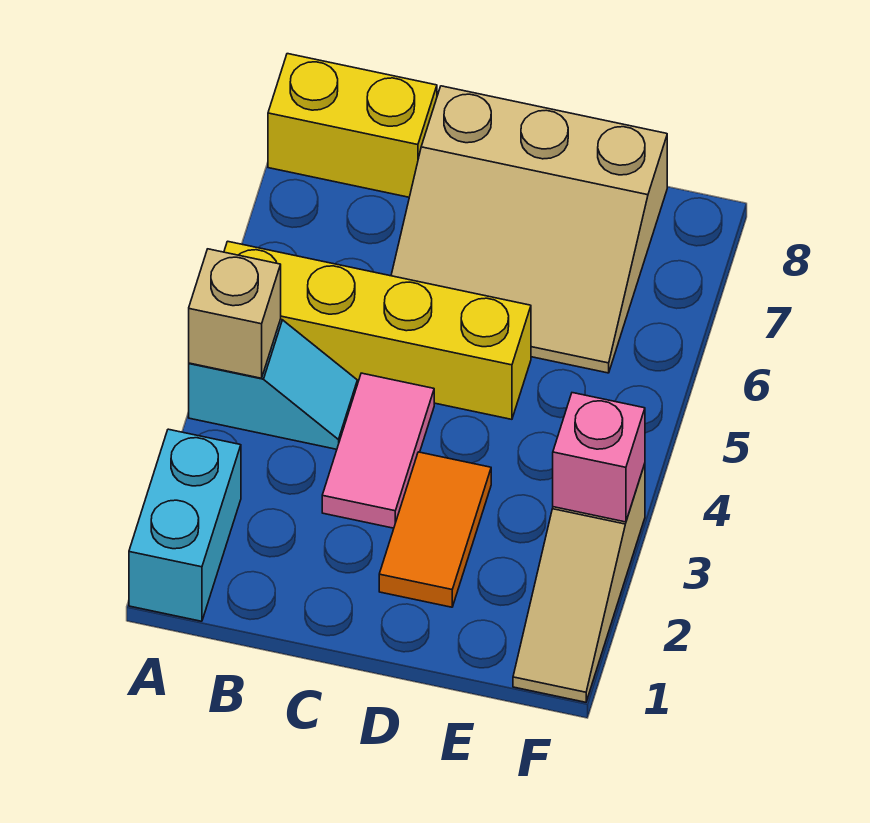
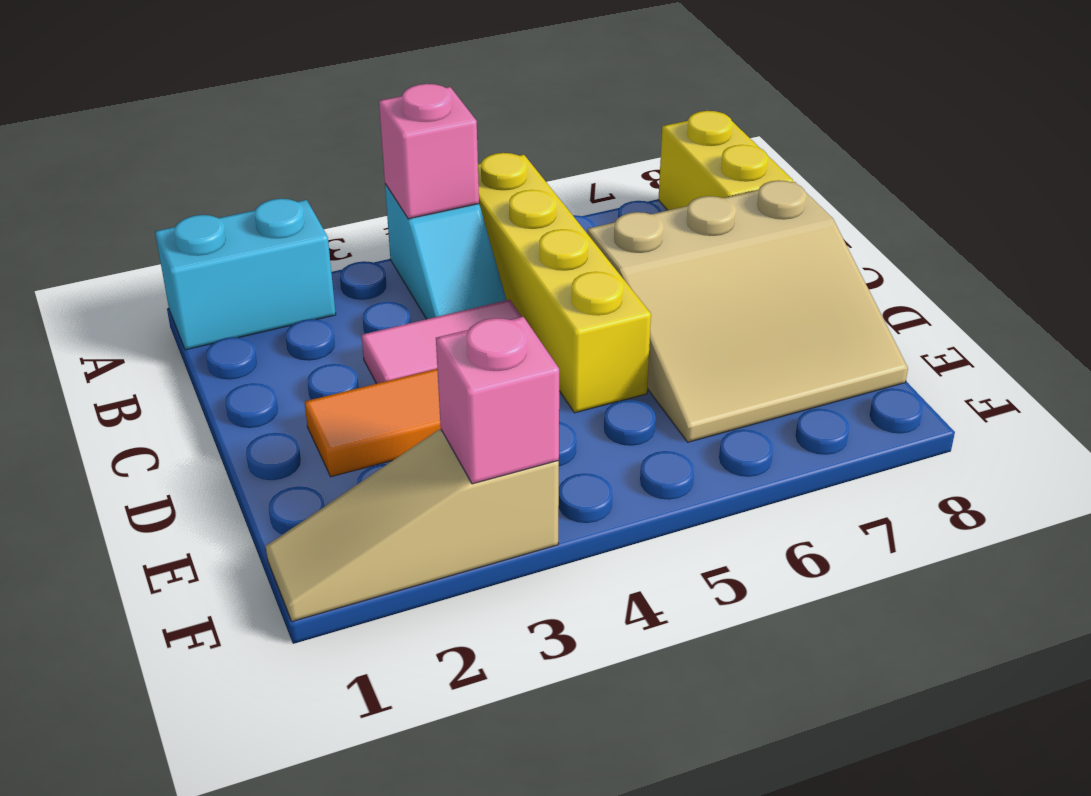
tan brick A4 level 2 -> pink brick A4 level 2
tan slope C6:E8 level 1 top 8 -> tan slope C6:E8 level 1 top C

